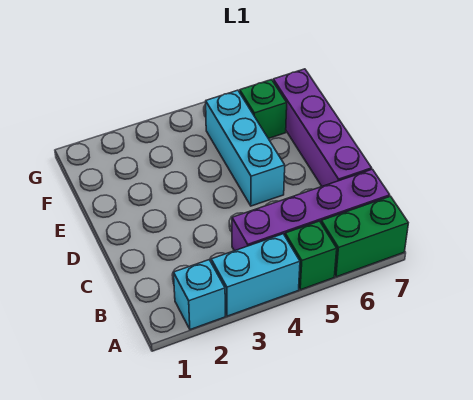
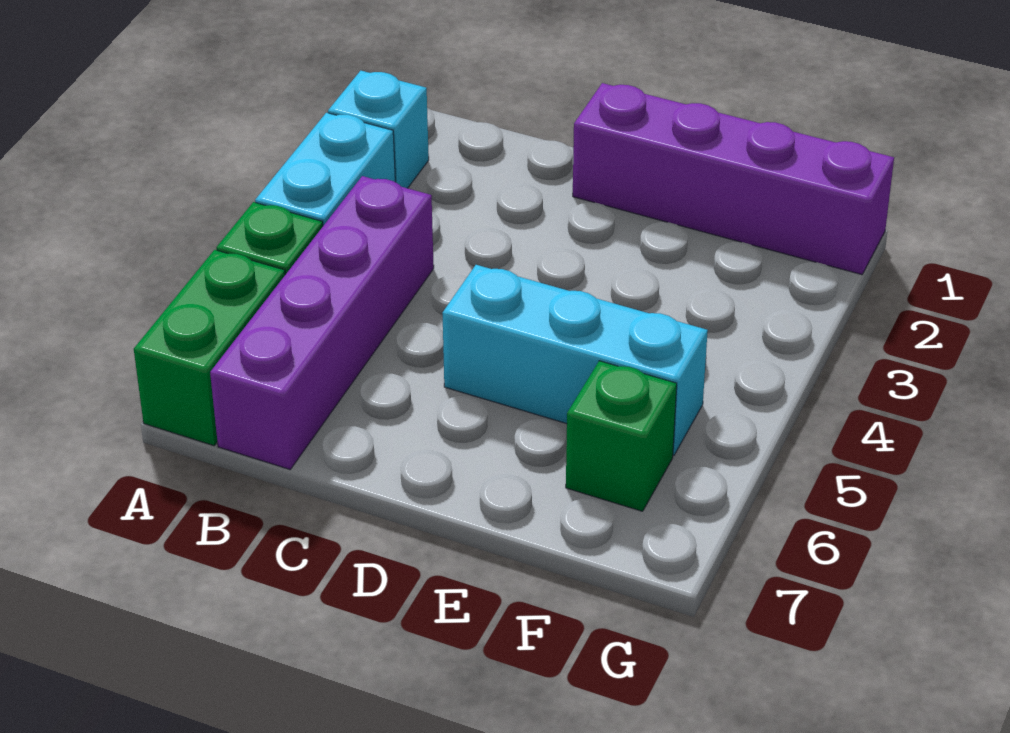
purple brick C7:F7 level 1 -> purple brick D1:G1 level 1

